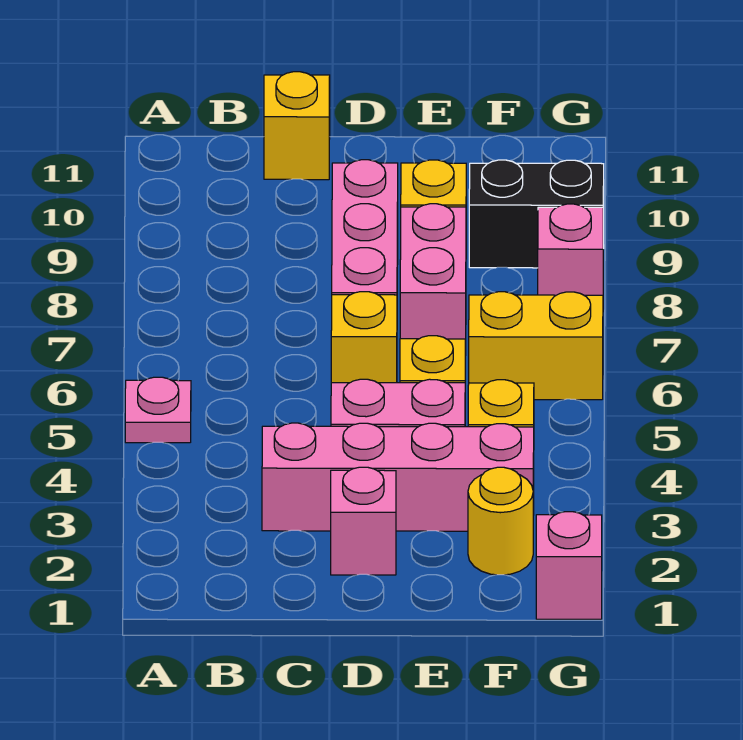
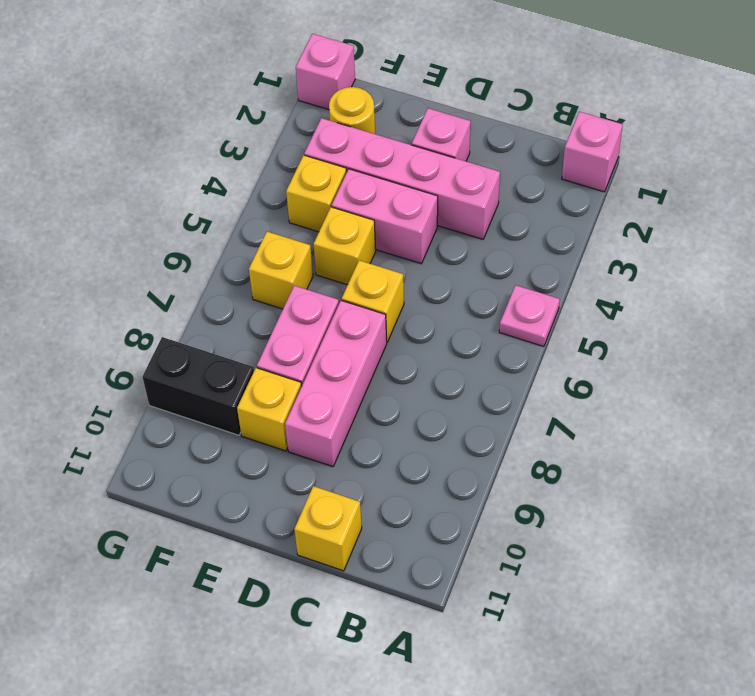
yellow brick F6:G6 level 1 -> yellow brick F6 level 1
pink brick G8 level 1 -> pink brick A1 level 1

